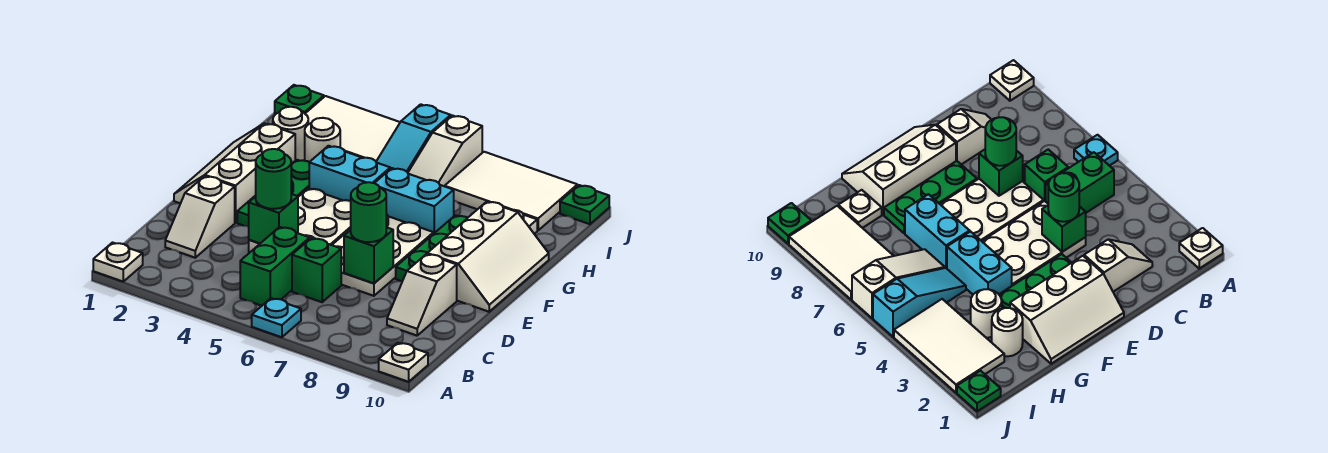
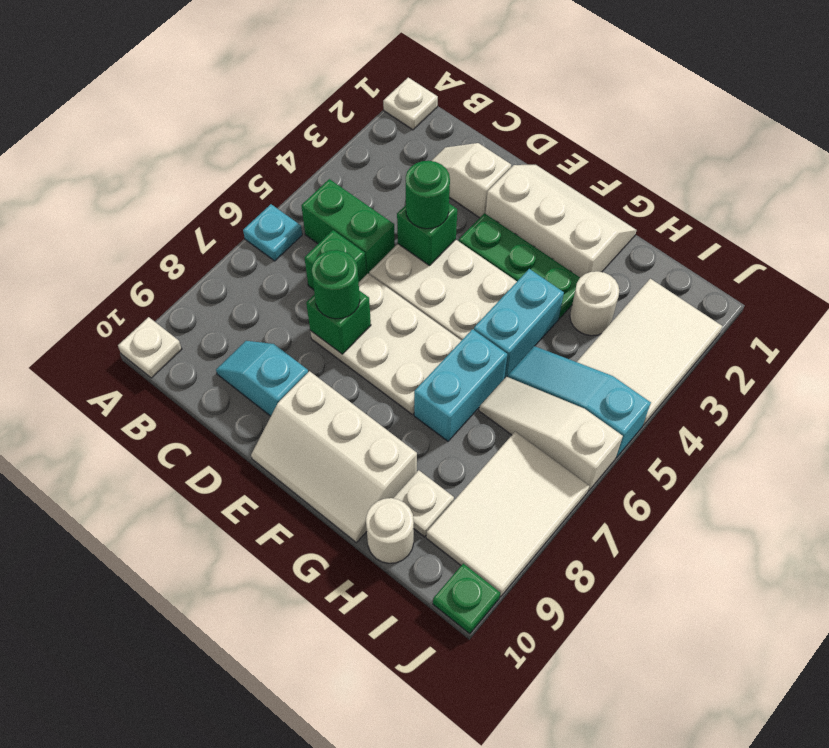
white slope C9:D9 level 1 top D -> cyan slope C9:D9 level 1 top D
green plate E8:G8 level 1 -> none
white round brick H2 level 1 -> white round brick H10 level 1
green plate J1 level 1 -> none

